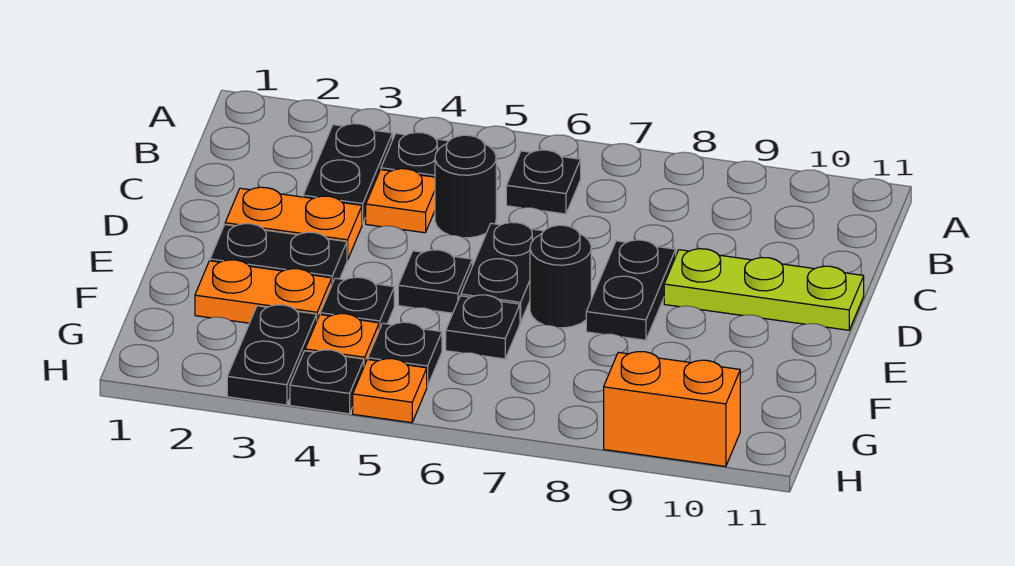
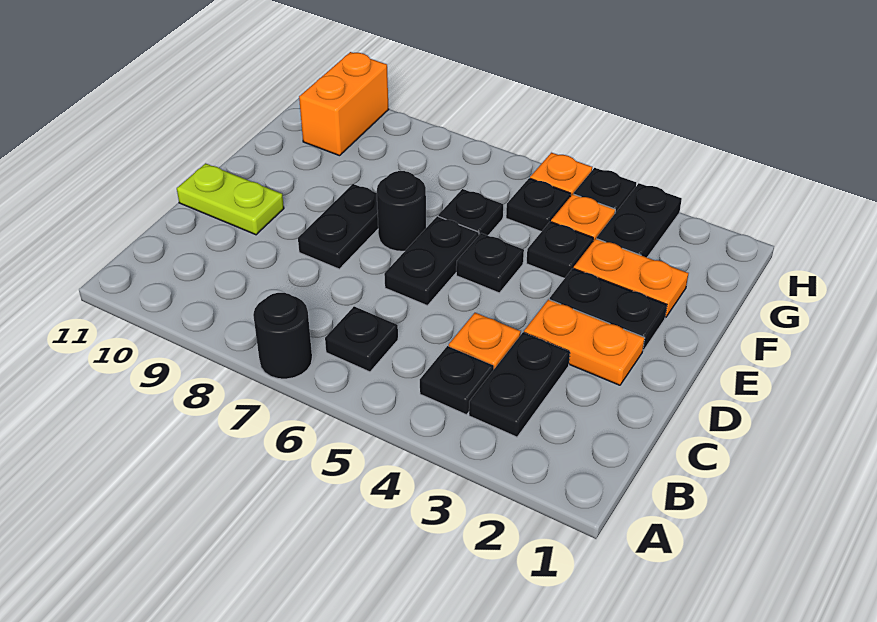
black round brick C5 level 1 -> black round brick A7 level 1
lime plate D9:D11 level 1 -> lime plate D10:D11 level 1
orange brick H9:H10 level 1 -> orange brick G10:H10 level 1

